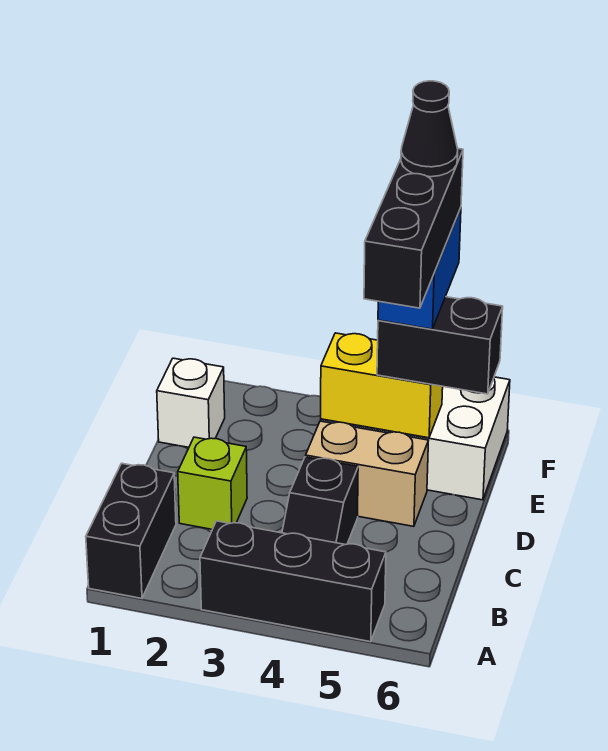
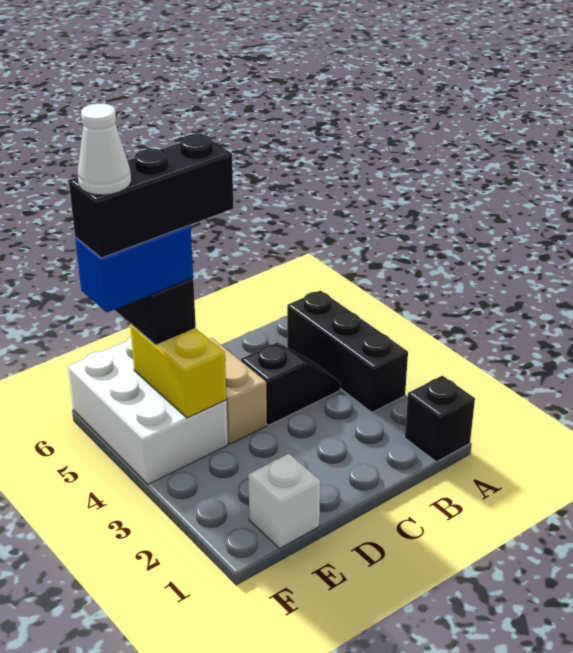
black brick A1:B1 level 1 -> black brick A1 level 1
lime brick C2 level 1 -> none
black cone F5 level 6 -> white cone F5 level 6

